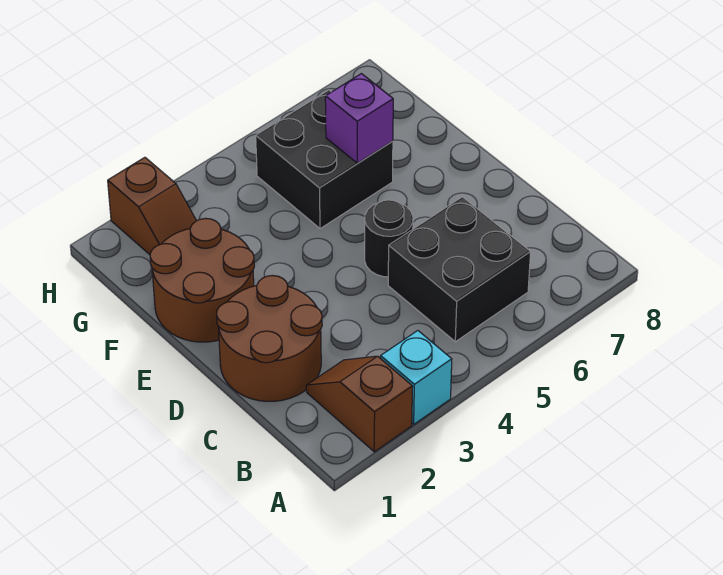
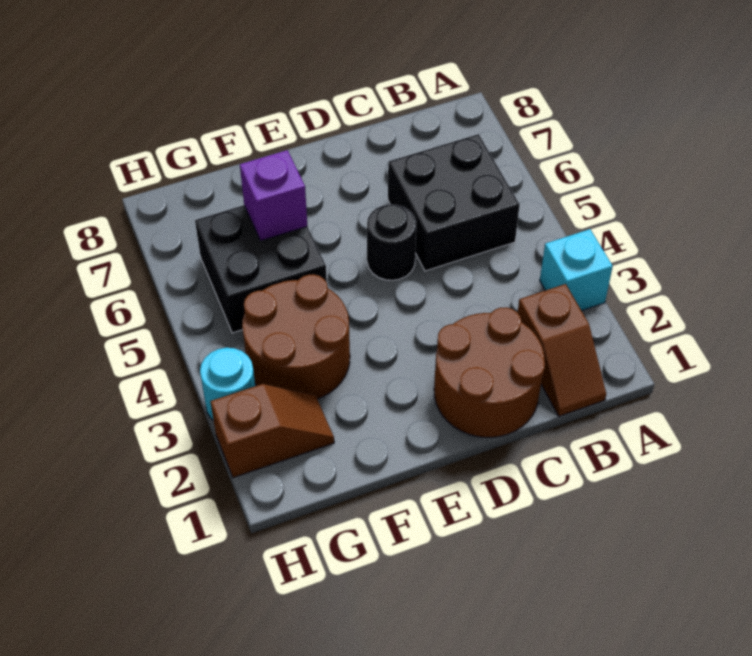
brown slope A2:B2 level 1 top A -> brown slope B1:B2 level 1 top 2
brown round brick E1:F2 level 1 -> brown round brick F3:G4 level 1
none -> cyan round brick H3 level 1

